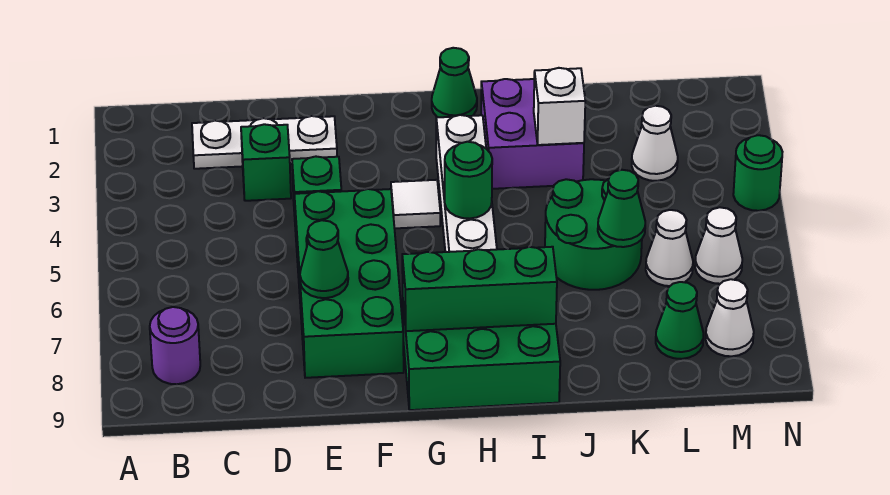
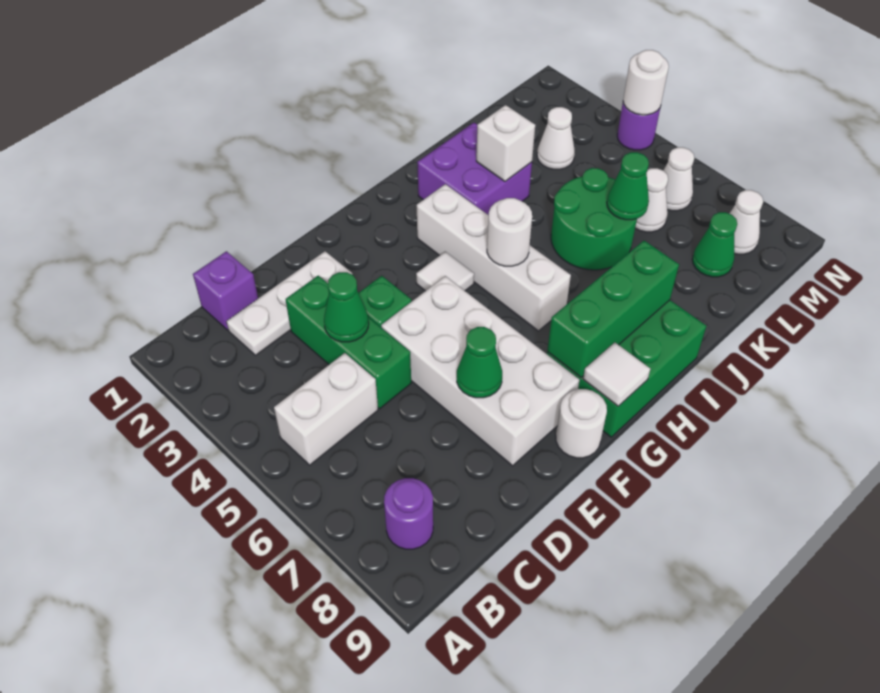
none -> white brick B5:C5 level 1
none -> purple brick C1 level 1
green brick D3 level 1 -> green brick D3:D5 level 1
green brick E5:F8 level 1 -> white brick E5:F8 level 1
none -> white round brick F9 level 1
none -> white tile G9 level 2
green cone H1 level 1 -> green cone D4 level 2
green round brick H5 level 2 -> white round brick H5 level 2
green round brick N4 level 1 -> purple round brick N4 level 1
none -> white round brick N4 level 2

